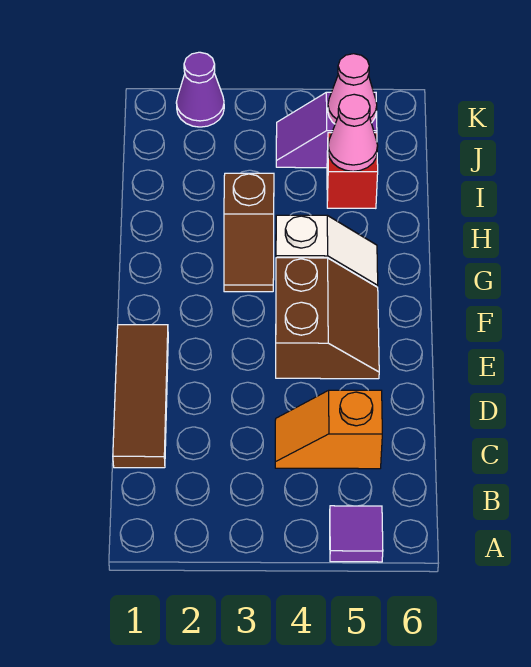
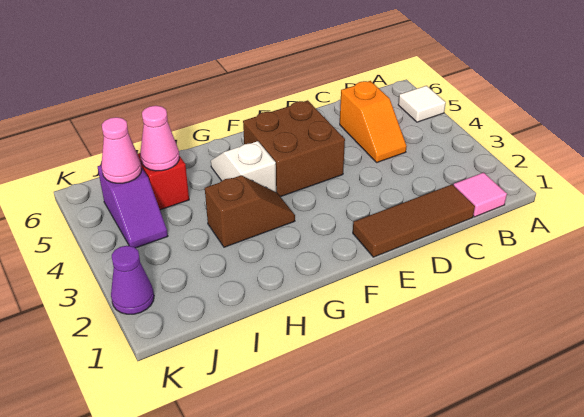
purple tile A5 level 1 -> white tile A5 level 1
none -> pink tile B1 level 1
brown slope E4:F5 level 1 top 4 -> brown brick E4:F5 level 1

